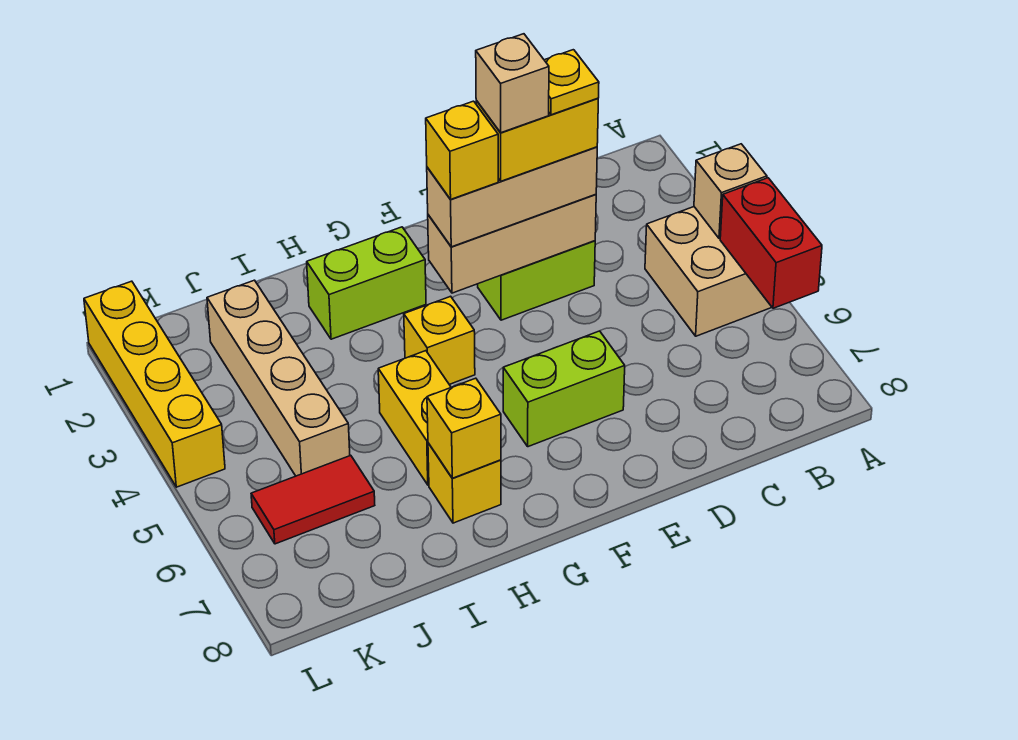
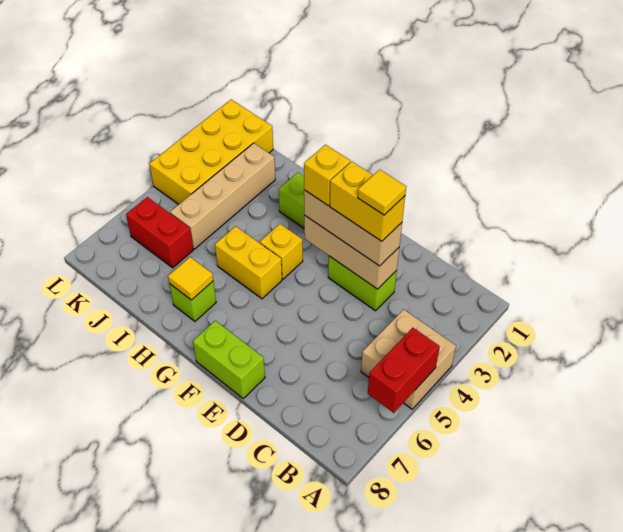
tan brick A4 level 2 -> none
yellow plate D3 level 5 -> yellow tile D3 level 5
tan brick E3 level 5 -> none
lime brick E6:F6 level 1 -> lime brick E8:F8 level 1
yellow brick H5:H6 level 1 -> yellow brick G5:H5 level 1
yellow brick H7 level 1 -> lime brick H7 level 1
yellow brick H7 level 2 -> yellow tile H7 level 2
red tile J6:K6 level 1 -> red brick J6:K6 level 1
yellow brick L1:L4 level 1 -> yellow brick K1:L4 level 1

